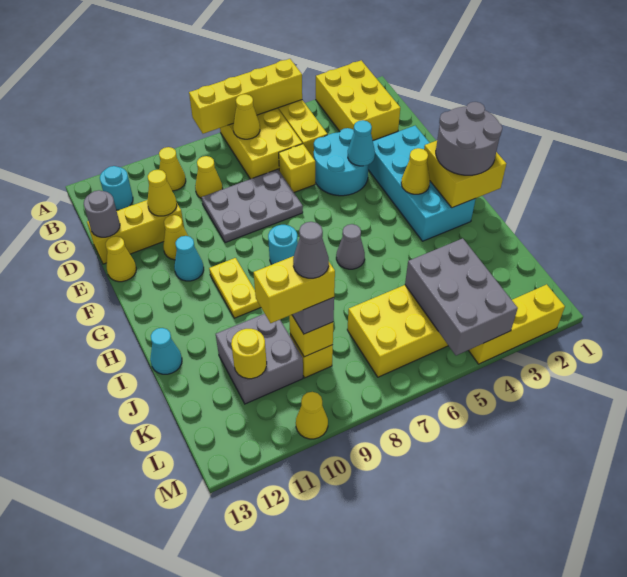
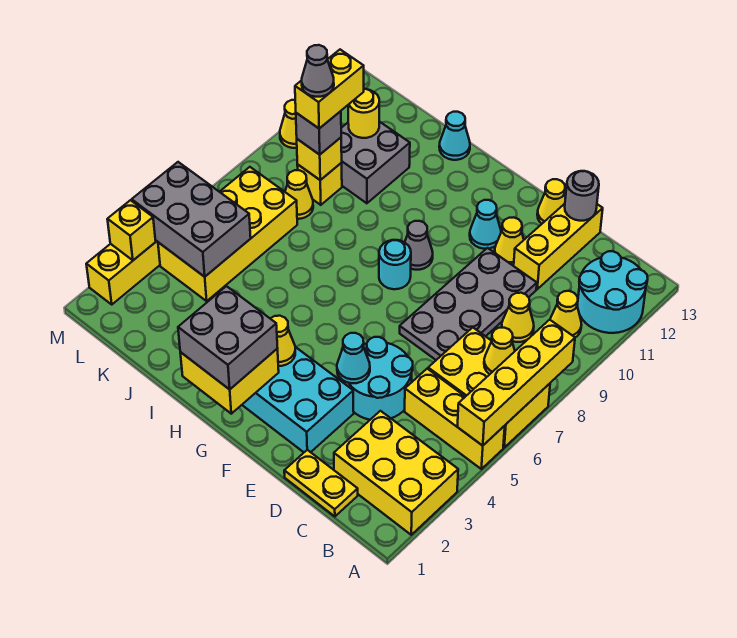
cyan round brick B12 level 1 -> cyan round brick A11:B12 level 1
yellow brick D6 level 1 -> yellow brick M3 level 2
grey plate D7:E9 level 1 -> grey plate D7:E10 level 1
yellow cone D11 level 2 -> yellow cone K8 level 1
grey round brick G1:H2 level 3 -> grey brick G1:H2 level 3
yellow plate G10:H10 level 1 -> yellow plate C1:D1 level 1
grey cone H6 level 1 -> grey cone G9 level 1

